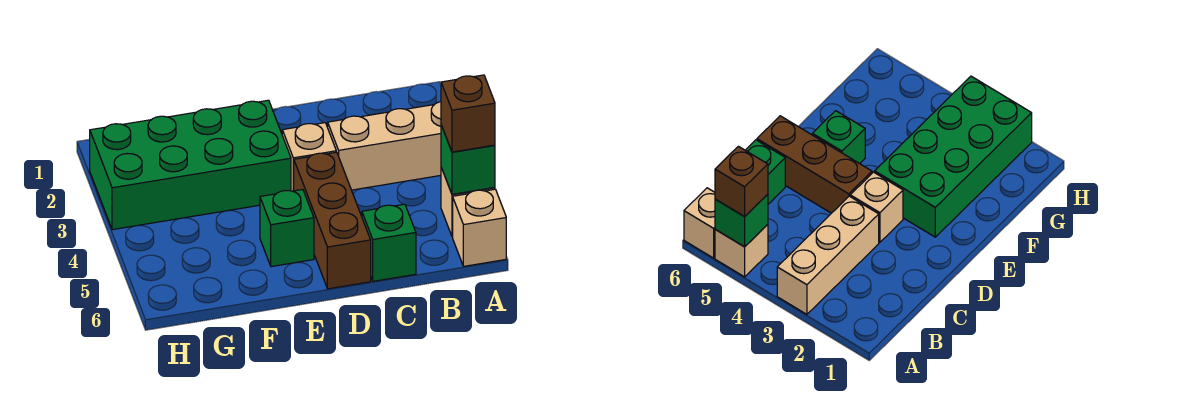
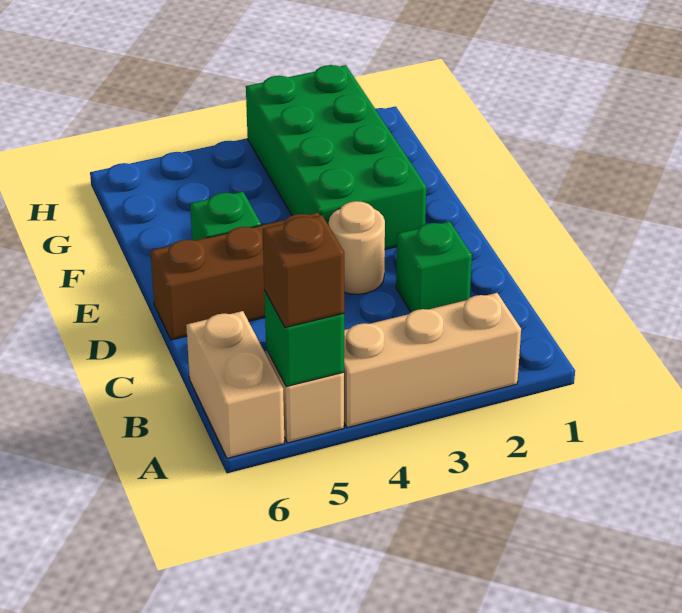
tan brick A3:C3 level 1 -> tan brick A2:A4 level 1
tan brick A6 level 1 -> tan brick A6:B6 level 1
green brick C6 level 1 -> green brick C2 level 1
tan brick D3 level 1 -> tan round brick D3 level 1

